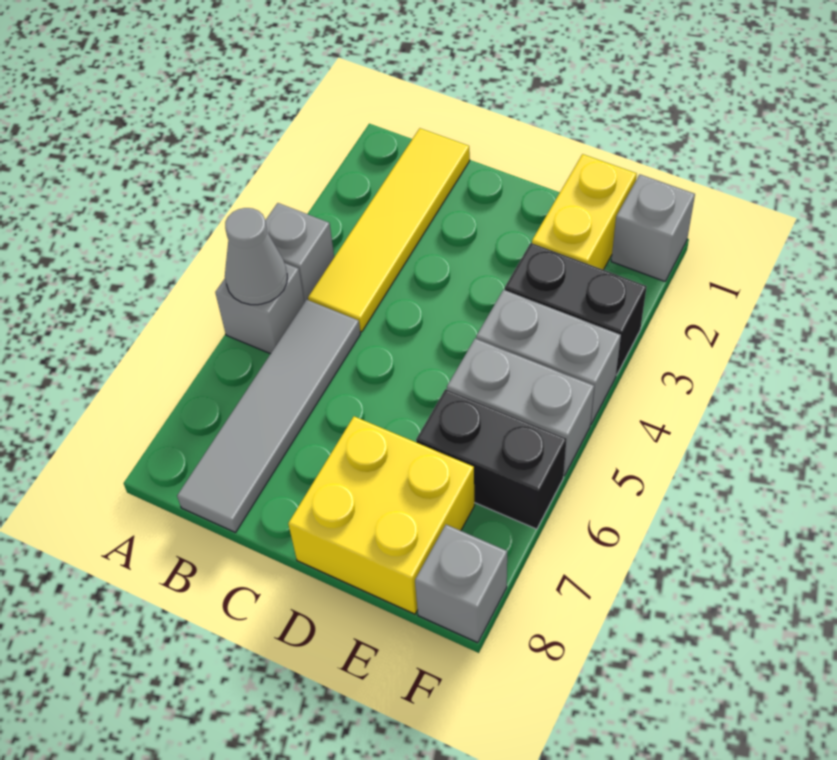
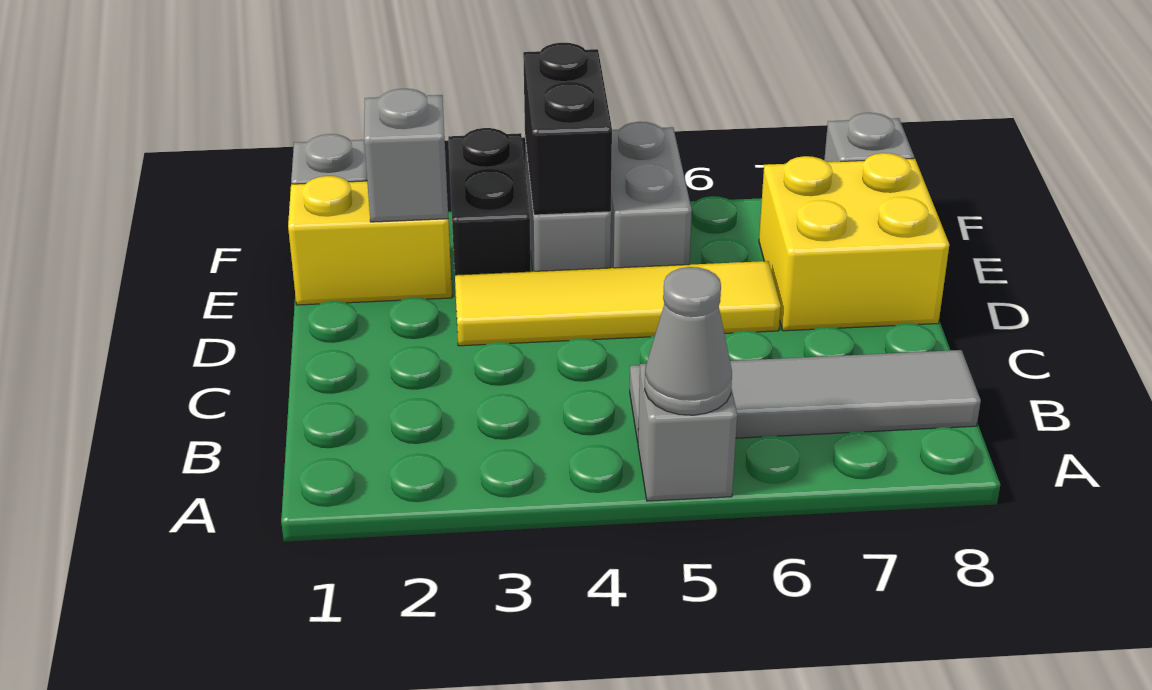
grey brick A4 level 1 -> grey brick E2 level 2
yellow tile B1:B4 level 1 -> yellow tile D3:D6 level 1
black brick E6:F6 level 1 -> black brick E4:F4 level 2

